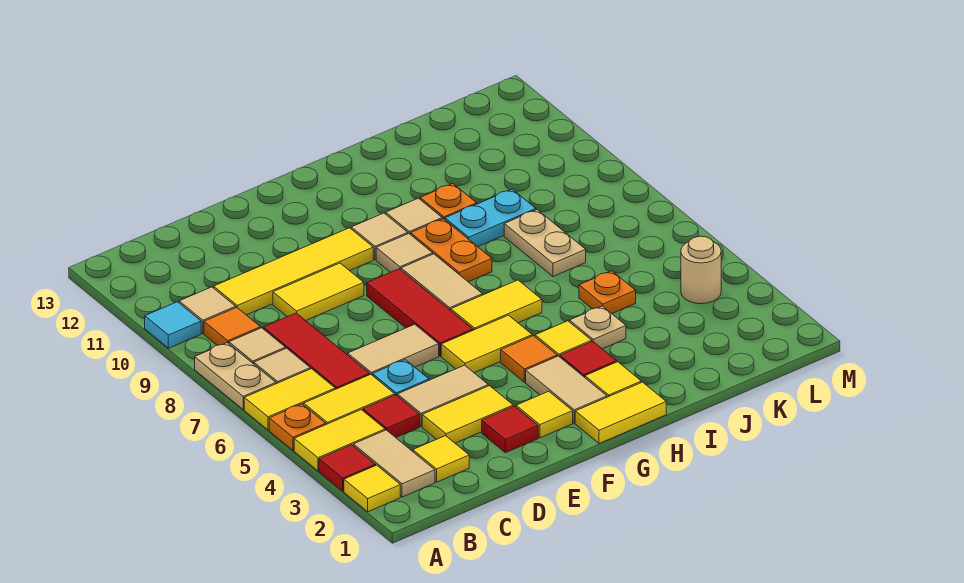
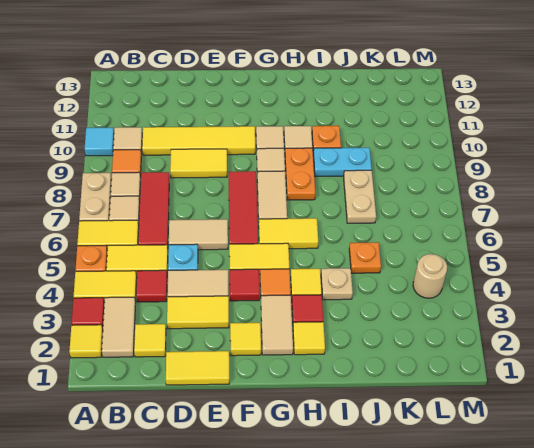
red tile E2 level 1 -> red tile F4 level 1
yellow tile G1:H1 level 1 -> yellow tile D1:E1 level 1

